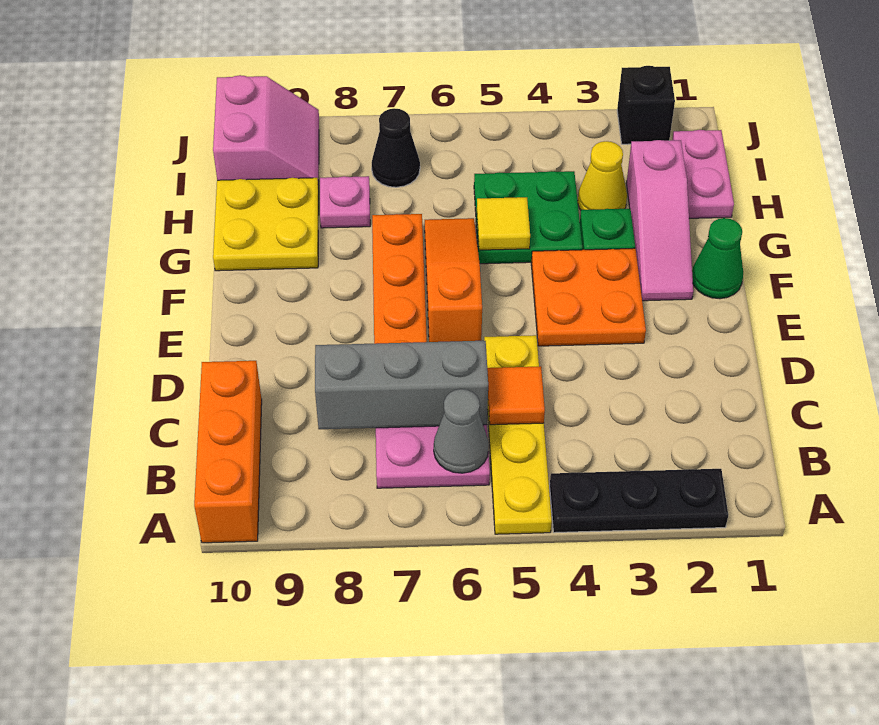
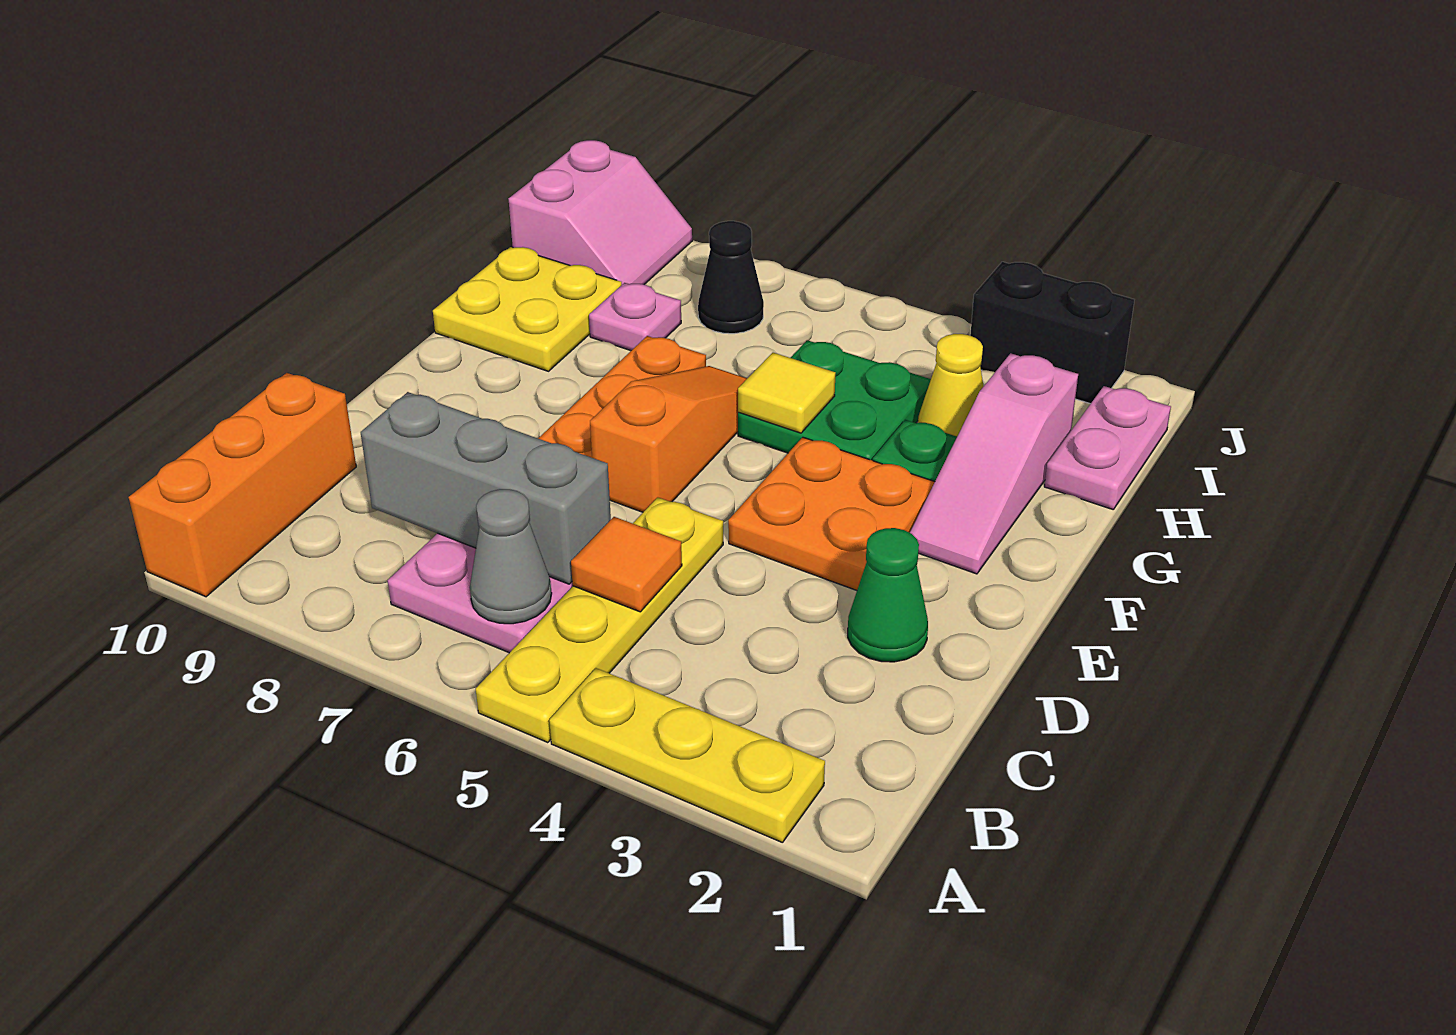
black plate A2:A4 level 1 -> yellow plate A2:A4 level 1
green cone F1 level 1 -> green cone D2 level 1
black brick J2 level 1 -> black brick J2:J3 level 1

